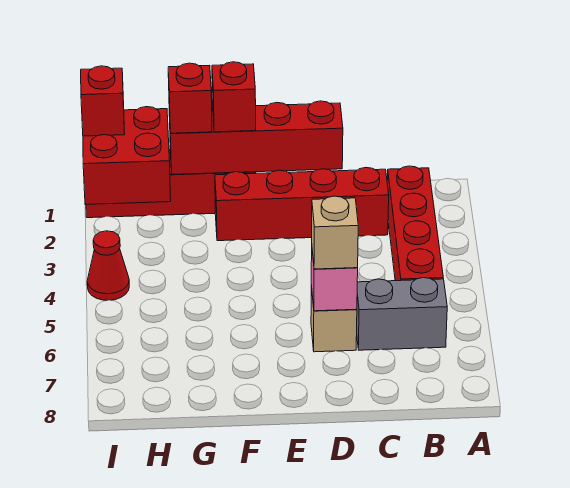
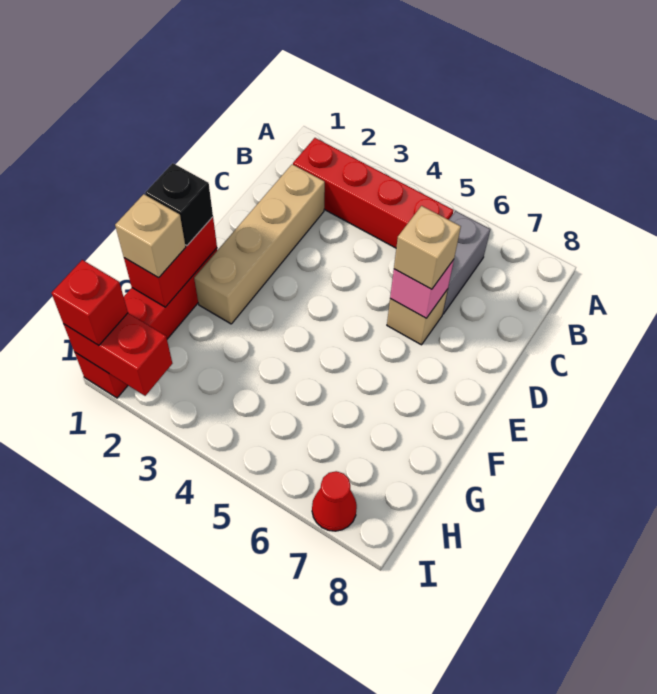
red brick C2:F2 level 1 -> tan brick C2:F2 level 1
red brick D1:G1 level 2 -> red brick F1:G1 level 2
red brick F1 level 3 -> black brick F1 level 3
red brick G1 level 3 -> tan brick G1 level 3
red brick H1:I2 level 2 -> red brick I1:I2 level 2
red cone I4 level 1 -> red cone I7 level 1

